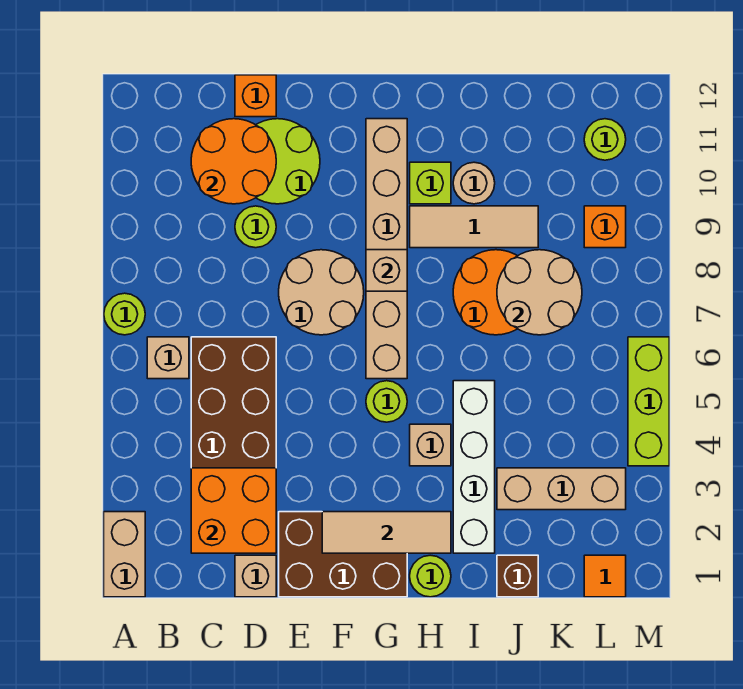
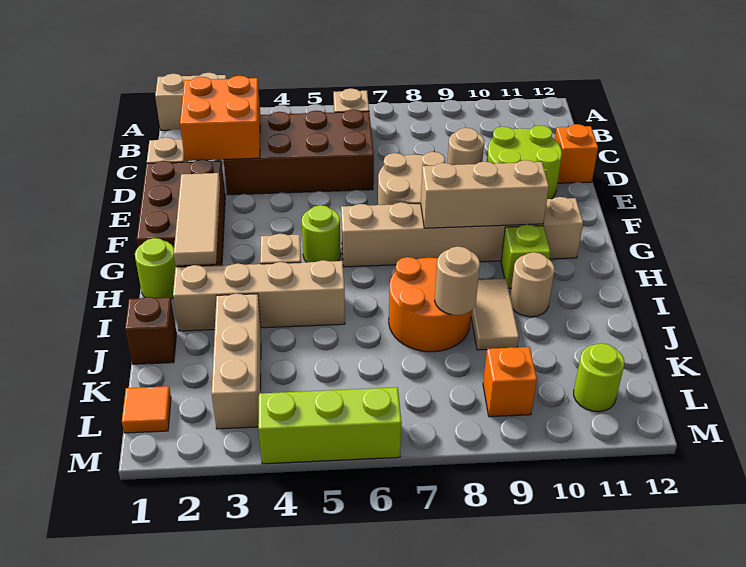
lime round brick A7 level 1 -> none
orange round brick C10:D11 level 2 -> none
lime round brick D9 level 1 -> tan round brick D9 level 1
tan brick G8 level 2 -> tan brick G8:G10 level 2
tan tile H9:J9 level 1 -> tan tile I9:J9 level 1
white brick I2:I5 level 1 -> tan brick I2:I5 level 1
tan round brick J7:K8 level 2 -> tan round brick J8 level 2

